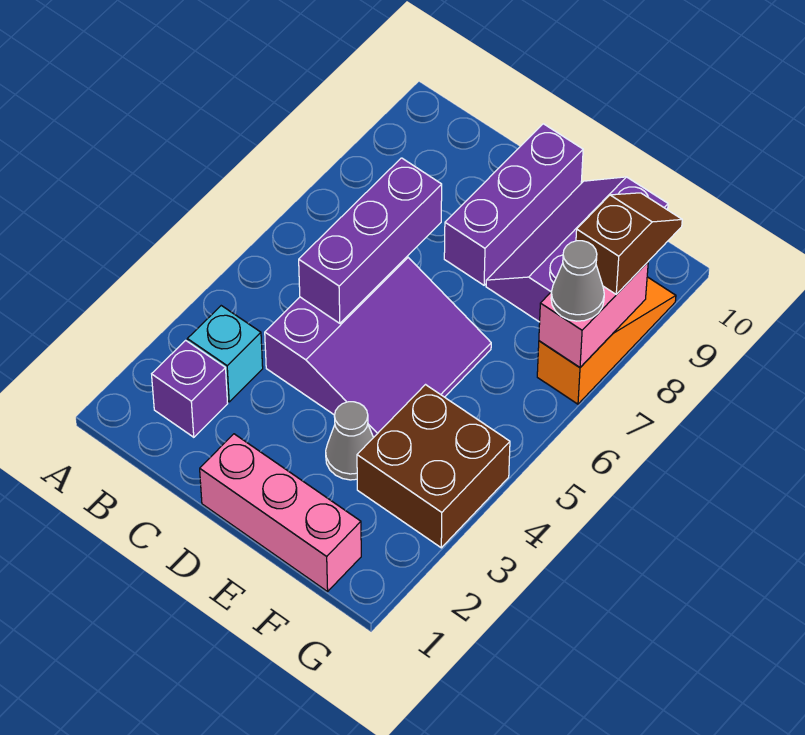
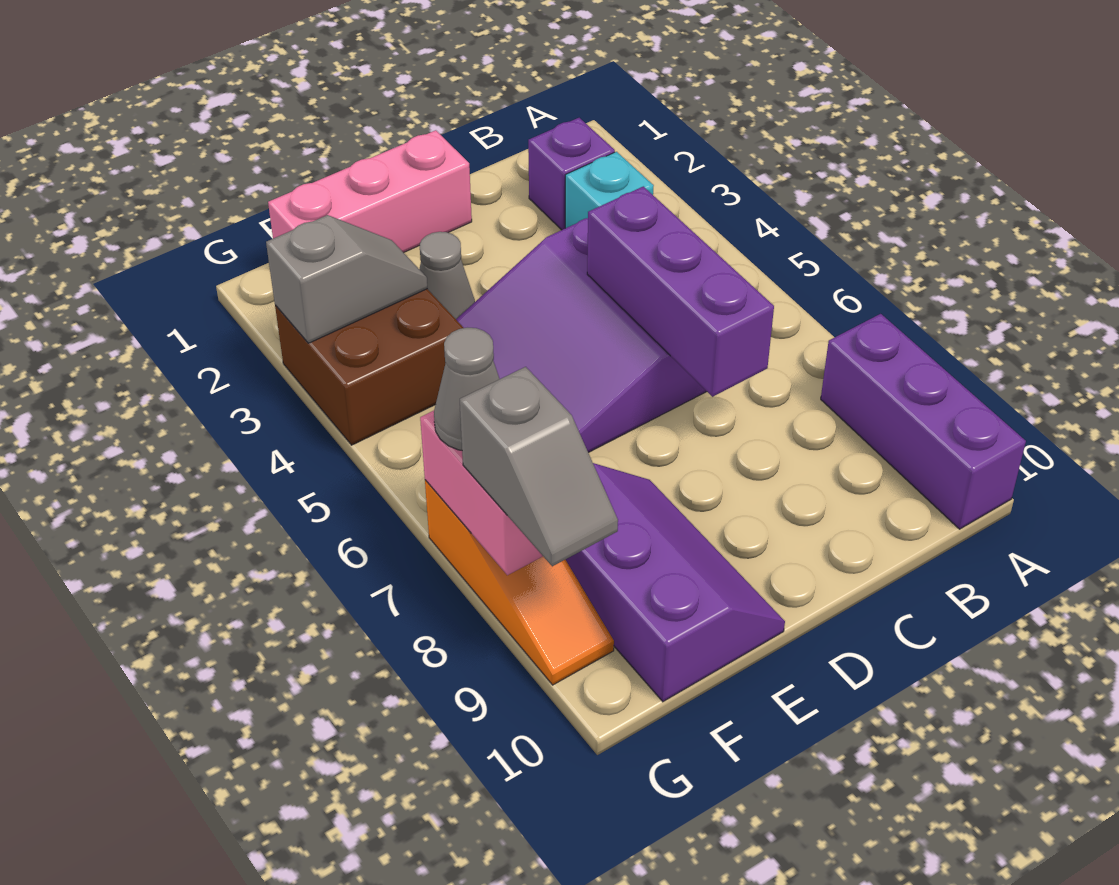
purple brick D8:D10 level 1 -> purple brick A8:A10 level 1
none -> grey slope F3:G3 level 2 top G
brown slope G8:G9 level 3 top 8 -> grey slope G8:G9 level 3 top 8

